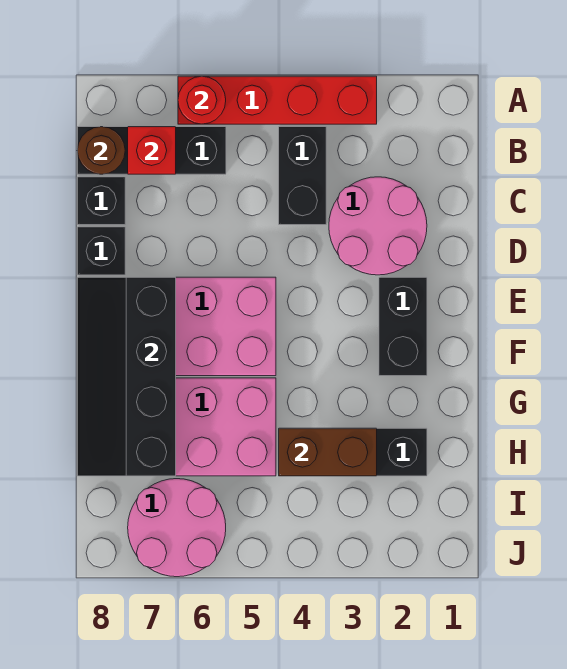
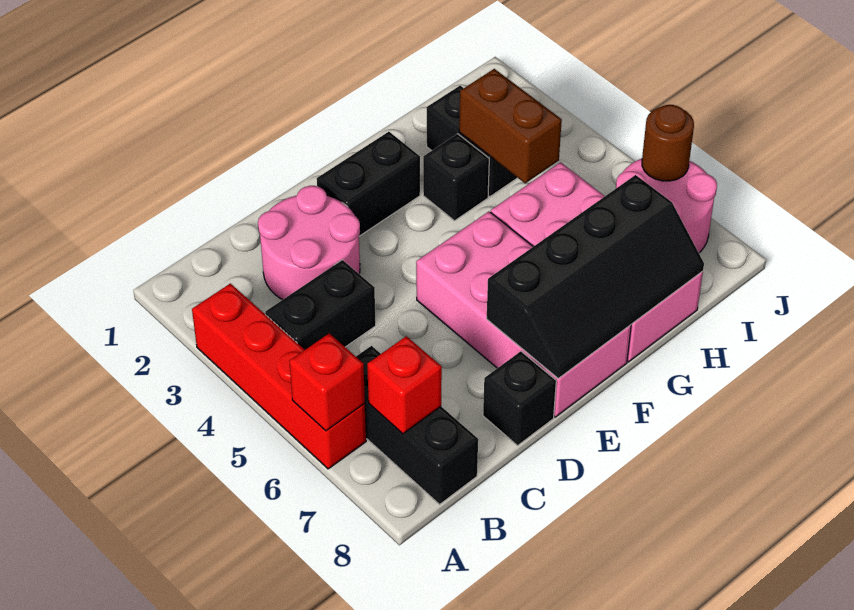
red round brick A6 level 2 -> red brick A6 level 2
brown round brick B8 level 2 -> brown round brick J6 level 2
black brick C8 level 1 -> black brick G3 level 1

